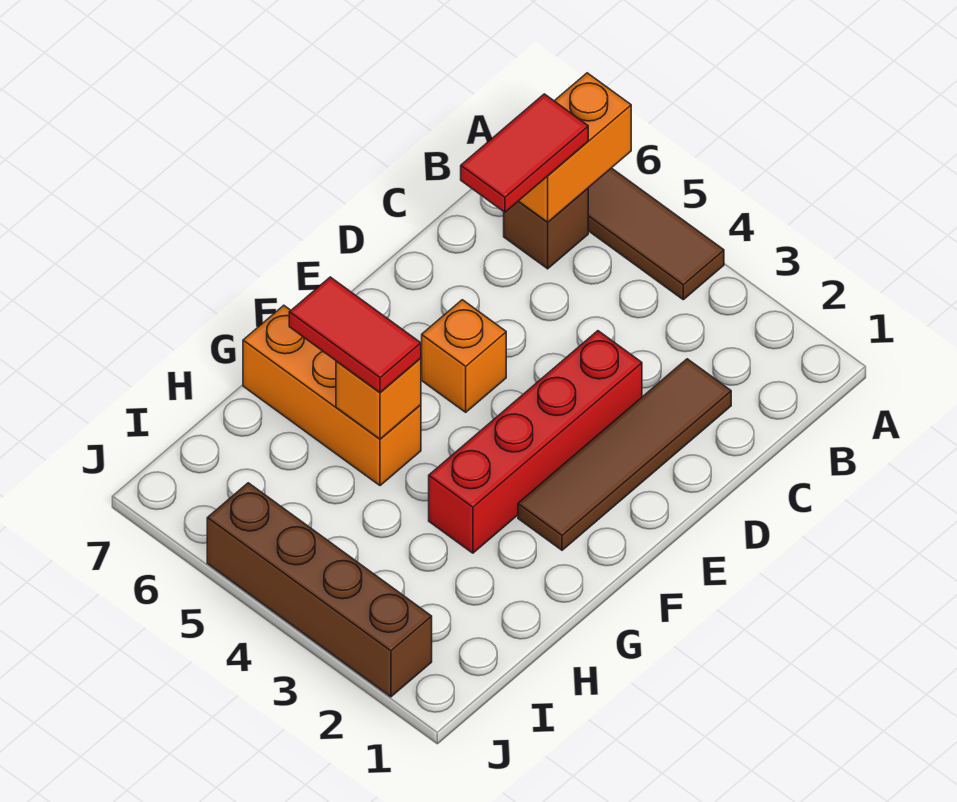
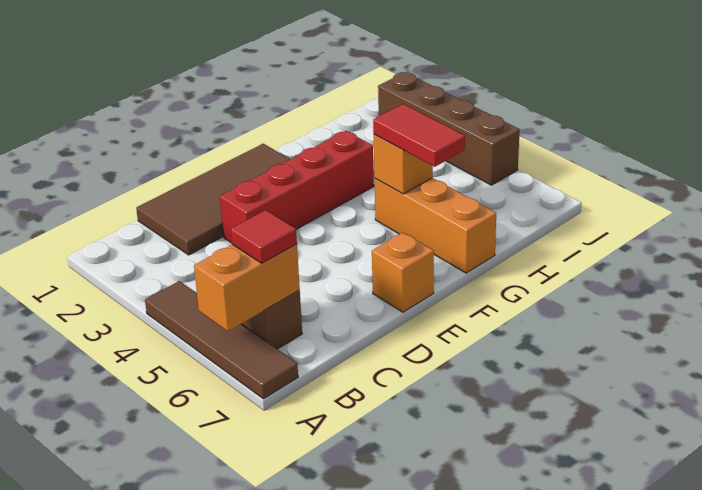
red tile B6:C6 level 3 -> red tile B6 level 3
brown tile C2:F2 level 1 -> brown tile C1:F2 level 1
orange brick E5 level 1 -> orange brick E7 level 1

